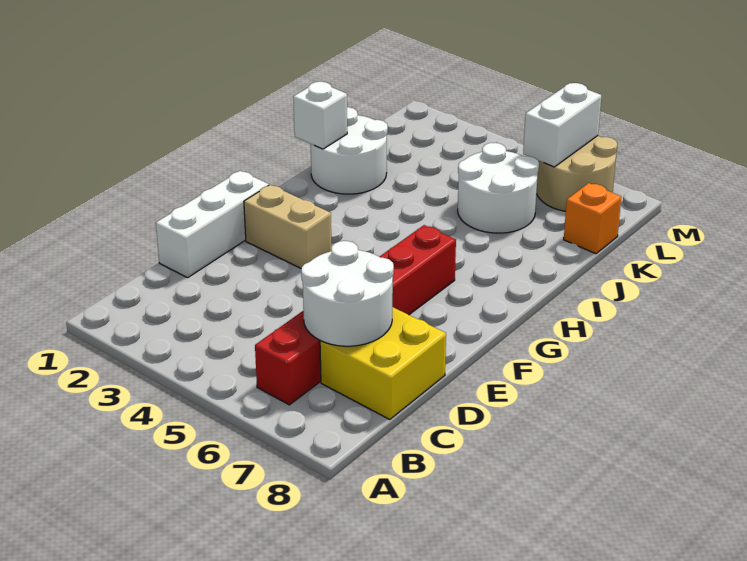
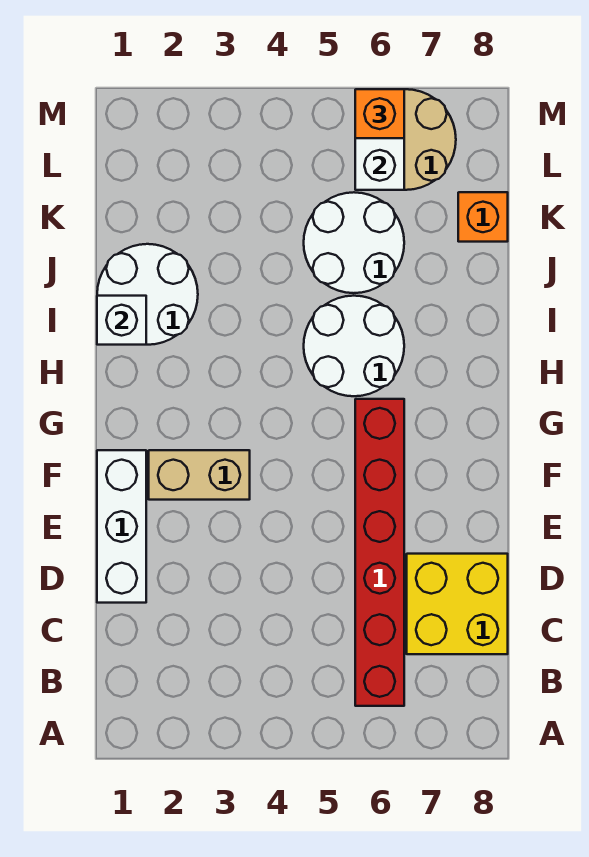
white round brick C6:D7 level 2 -> white round brick H5:I6 level 1
none -> orange brick M6 level 3

